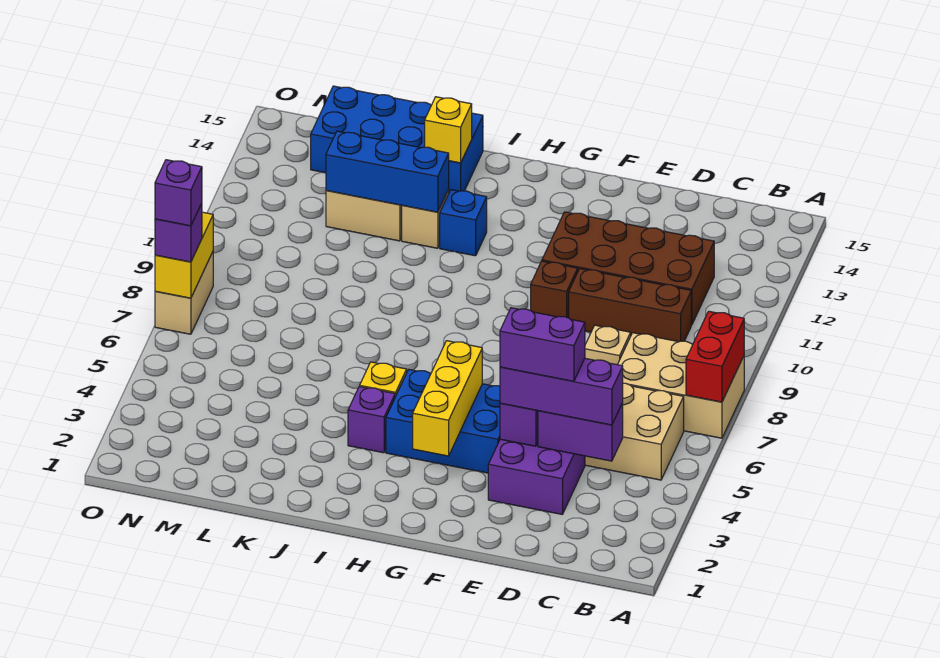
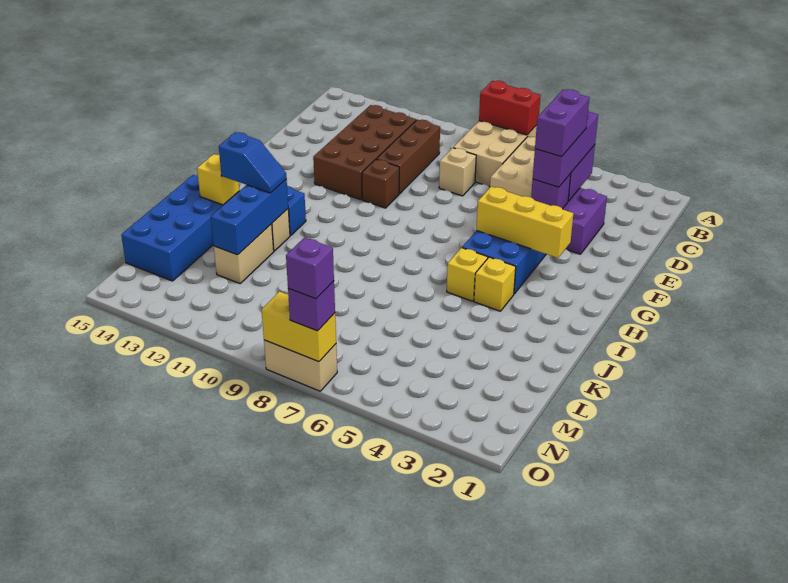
purple brick I4 level 1 -> yellow brick I4 level 1
none -> blue slope J12:J13 level 3 top 13

